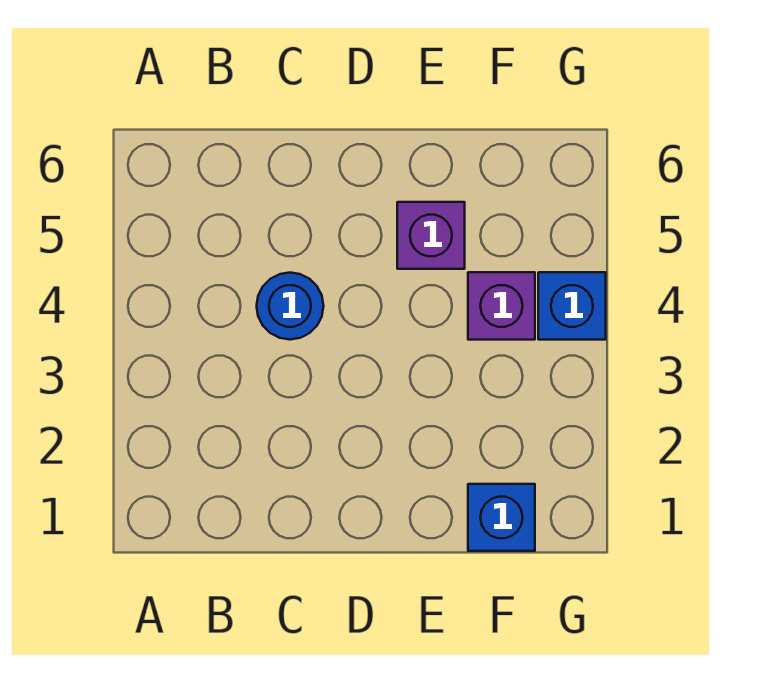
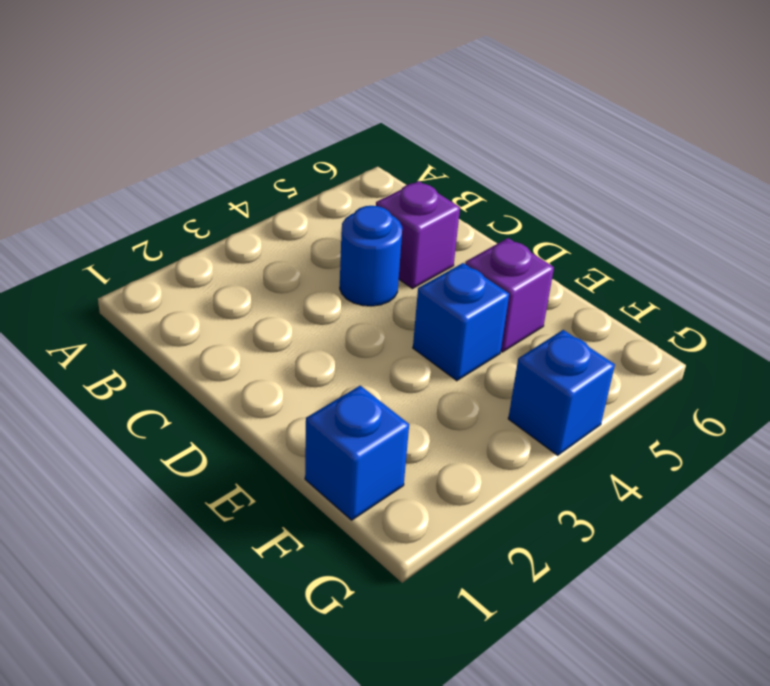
none -> blue brick E4 level 1
purple brick F4 level 1 -> purple brick C5 level 1

